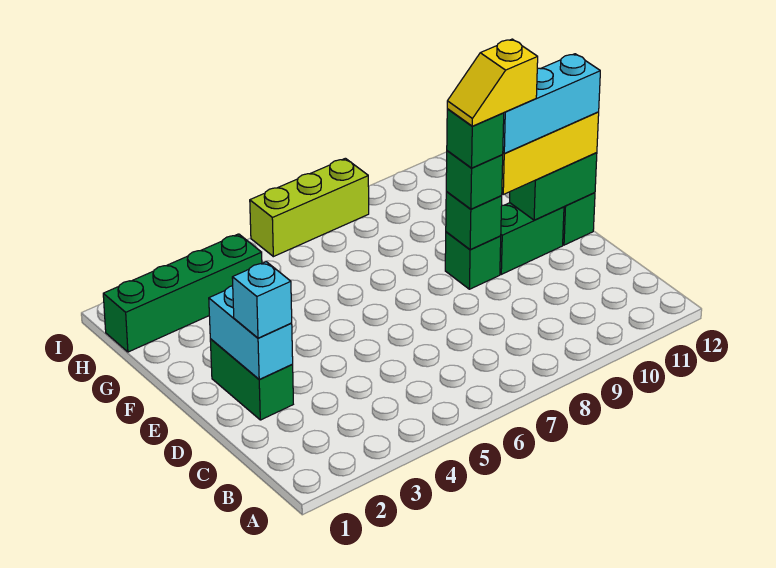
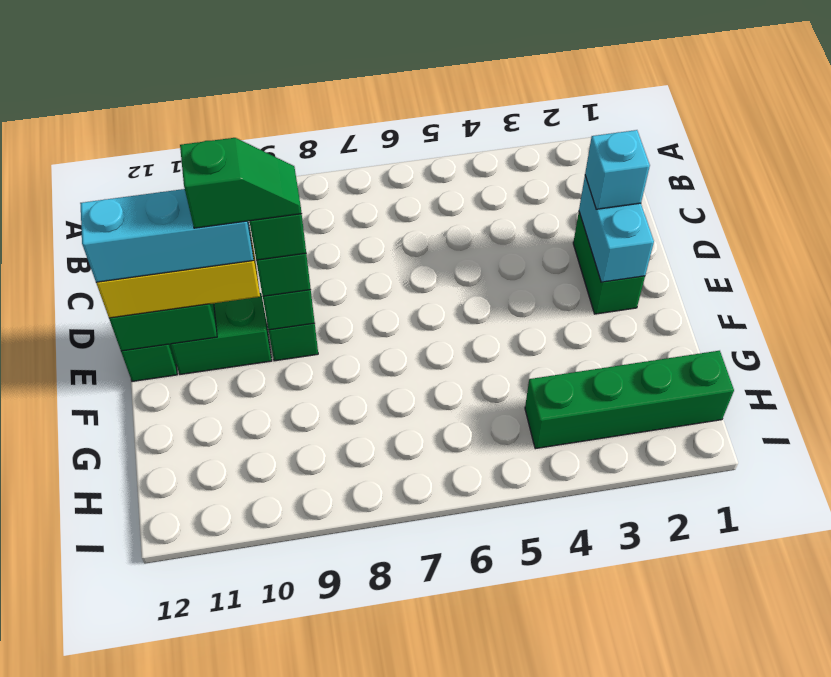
yellow slope E9:E10 level 5 top 10 -> green slope E9:E10 level 5 top 10
lime brick I6:I8 level 1 -> none

